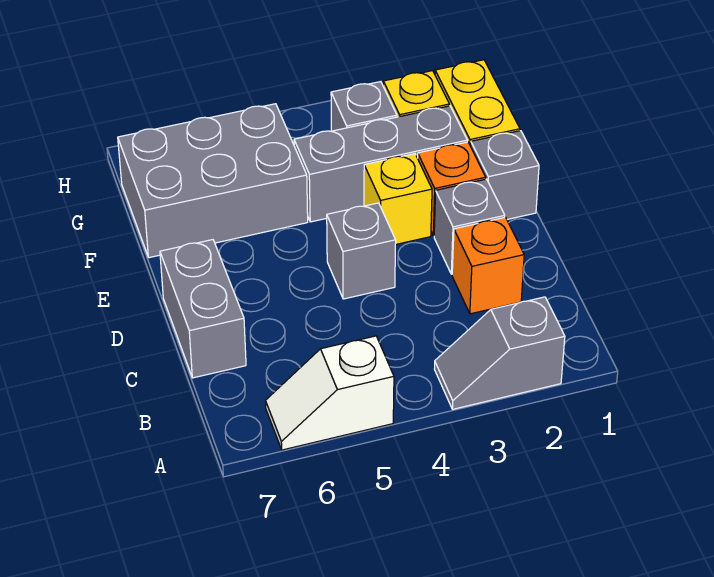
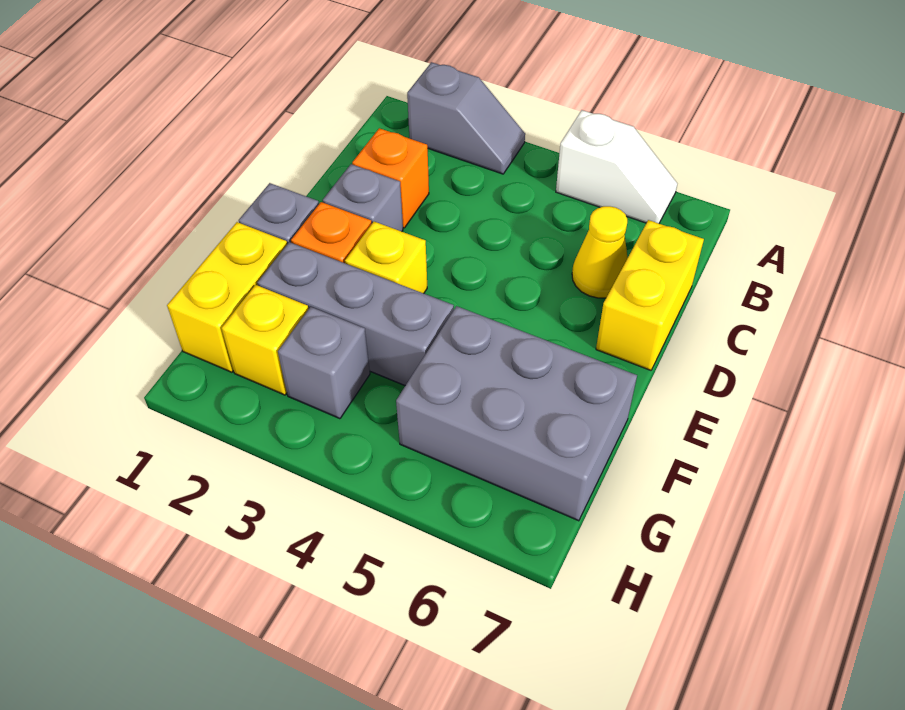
none -> yellow cone C6 level 1
grey brick C7:D7 level 1 -> yellow brick C7:D7 level 1
grey brick D4 level 1 -> none

